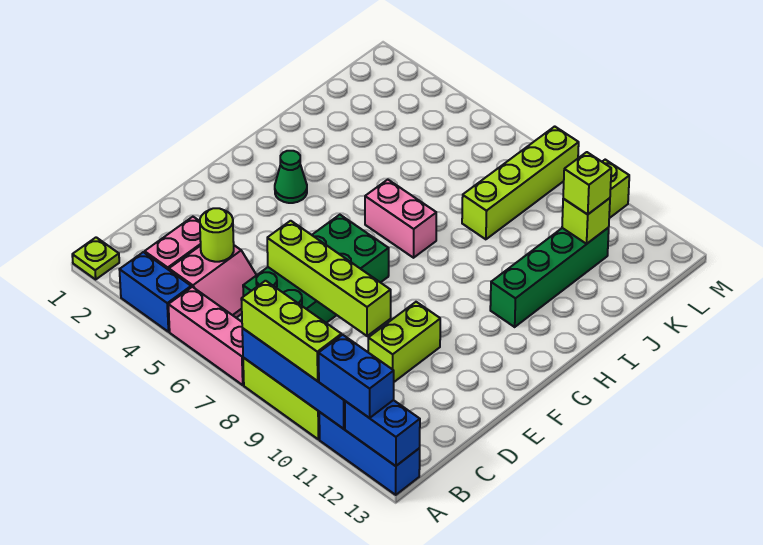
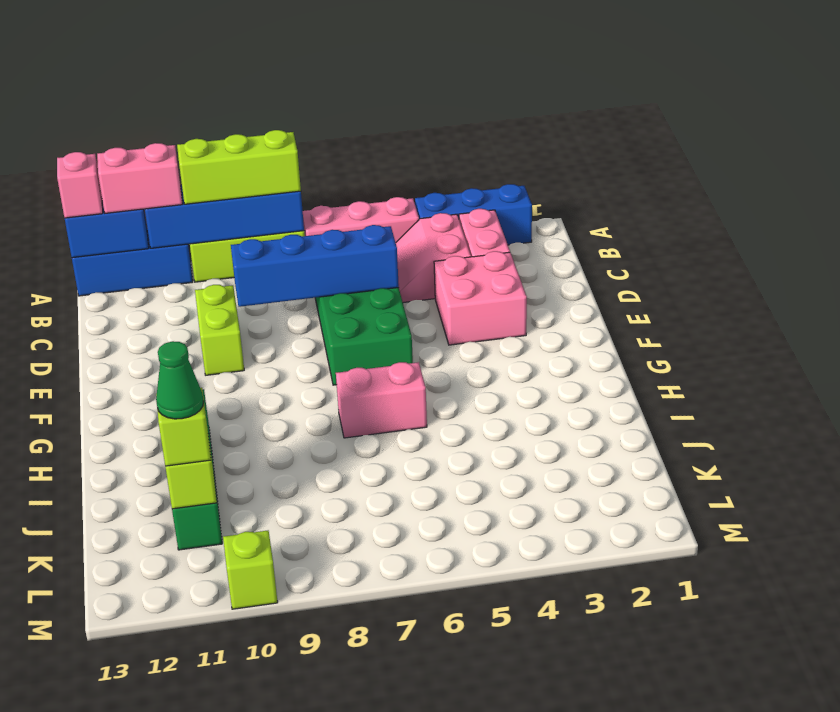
lime plate A1 level 1 -> none
blue brick A3:A4 level 1 -> blue brick A2:A4 level 1
blue brick A11:A12 level 3 -> pink brick A11:A12 level 3
none -> pink brick A13 level 3
lime round brick C4 level 2 -> none
none -> pink brick D3:E4 level 1
lime brick D6:D9 level 2 -> blue brick D6:D9 level 2
green cone G3 level 1 -> green cone K11 level 4
lime brick J8:M8 level 1 -> none

